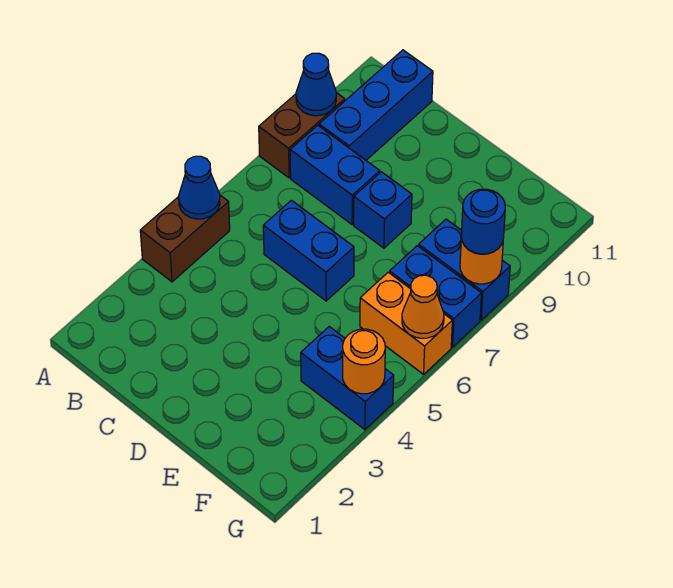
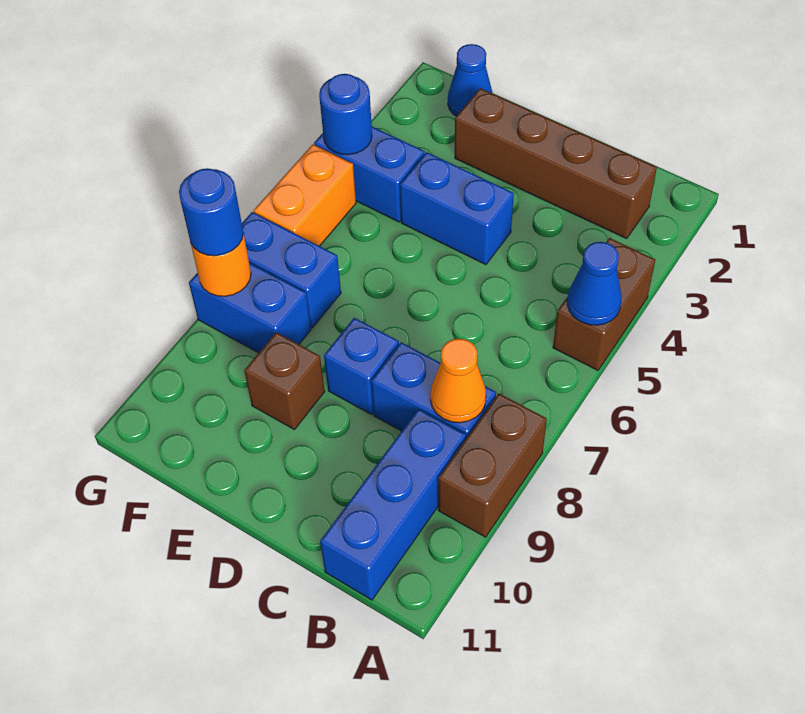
blue cone A9 level 2 -> blue cone F1 level 1
none -> brown brick B2:E2 level 1
blue brick C6:D6 level 1 -> blue brick D4:E4 level 1
none -> brown brick E9 level 1
orange brick F6:G6 level 1 -> orange brick G5:G6 level 1
orange round brick G4 level 2 -> blue round brick G4 level 2
orange cone G6 level 2 -> orange cone B8 level 2

